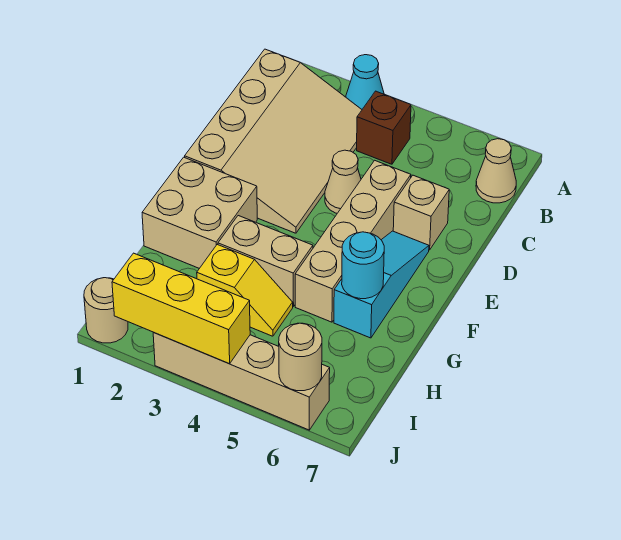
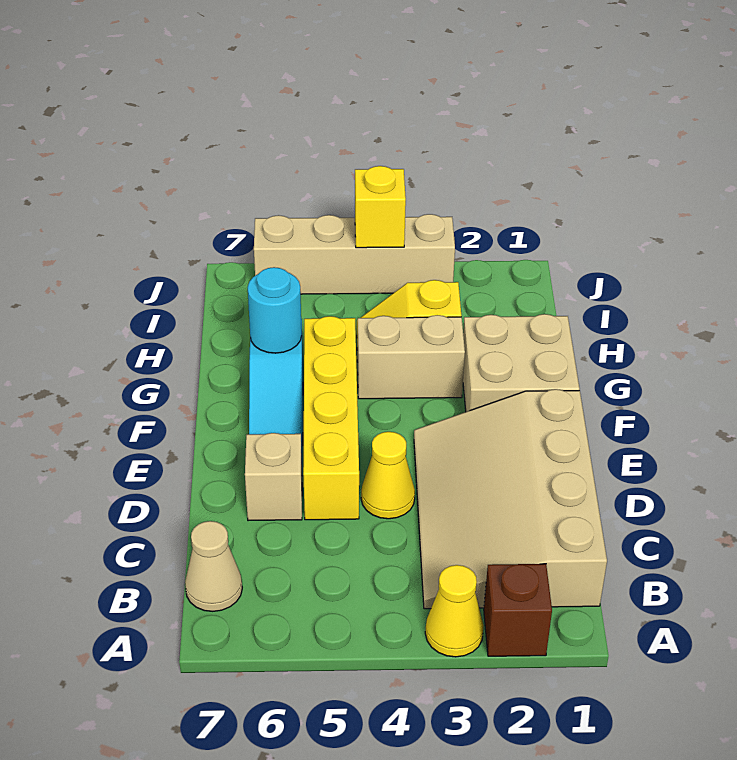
cyan cone A3 level 1 -> yellow cone A3 level 1
brown brick B4 level 1 -> brown brick A2 level 1
tan cone D4 level 1 -> yellow cone D4 level 1
tan brick D5:G5 level 1 -> yellow brick D5:G5 level 1
tan round brick J1 level 1 -> none
yellow brick J2:J4 level 2 -> yellow brick J4 level 2
tan round brick J6 level 2 -> none

